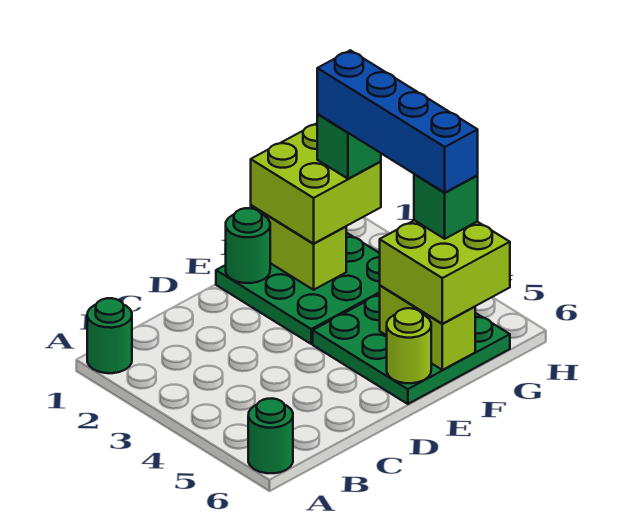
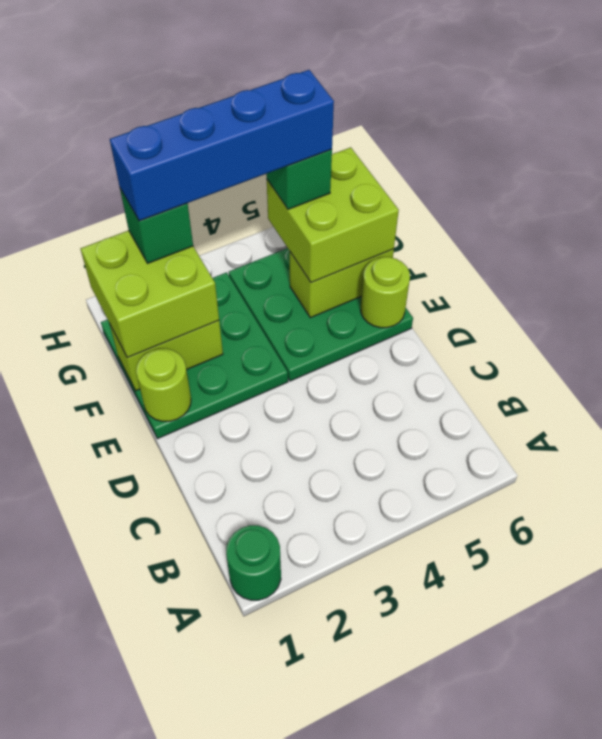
green round brick A6 level 1 -> none
green round brick E1 level 2 -> lime round brick E1 level 2

